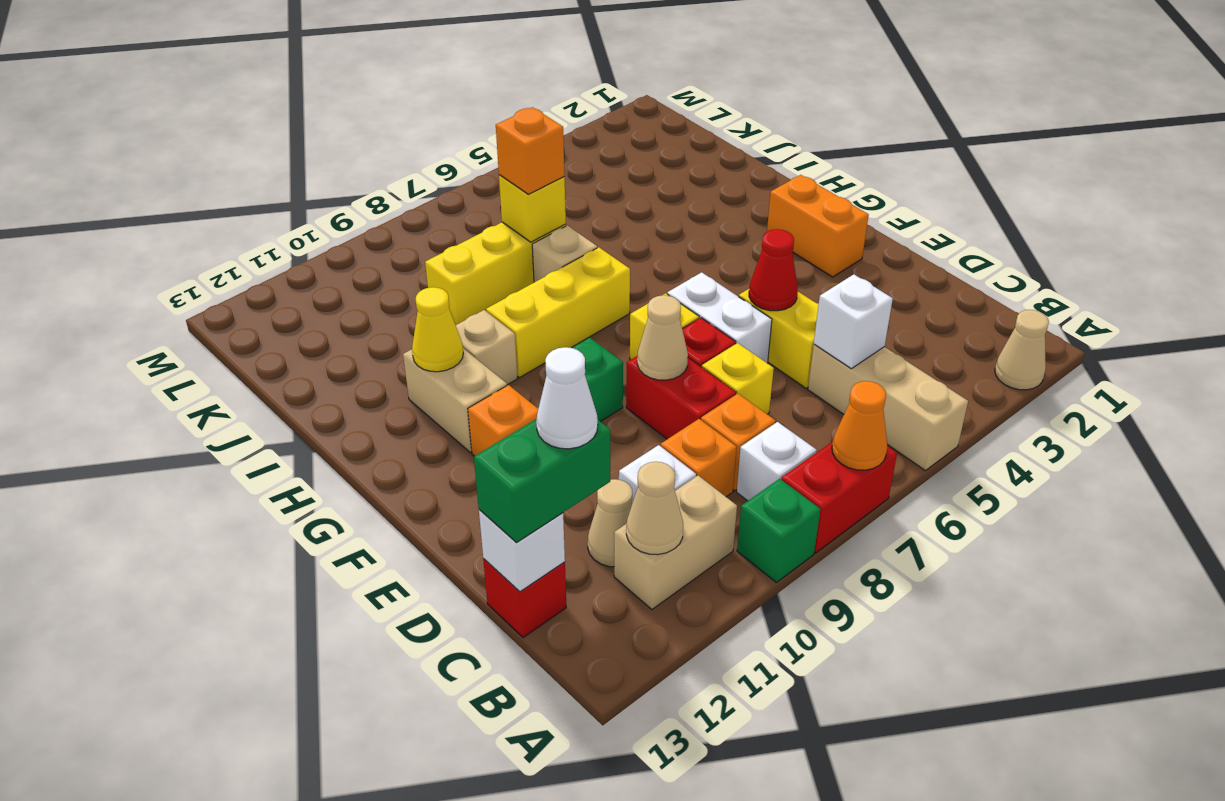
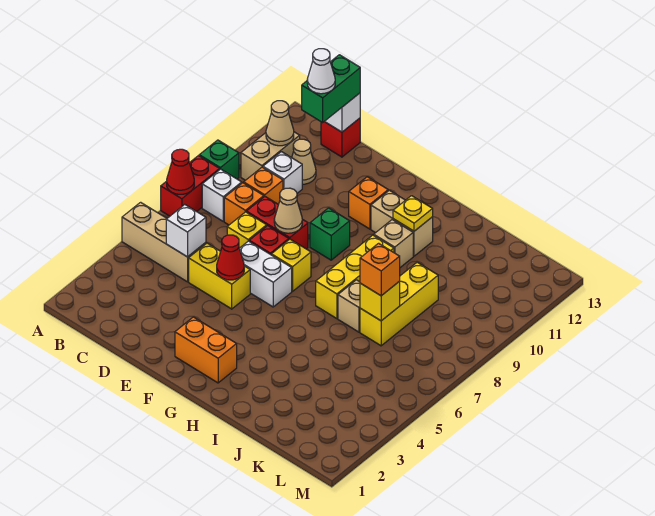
tan cone A2 level 1 -> none
orange cone A7 level 2 -> red cone A7 level 2
yellow cone H11 level 2 -> yellow plate H11 level 2

